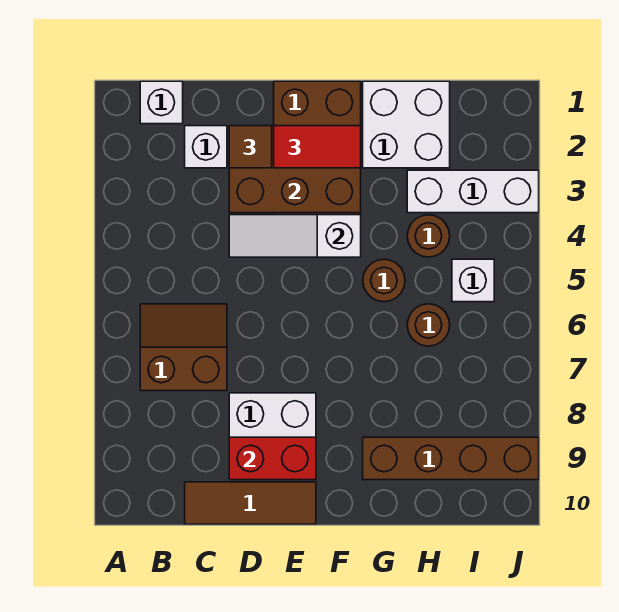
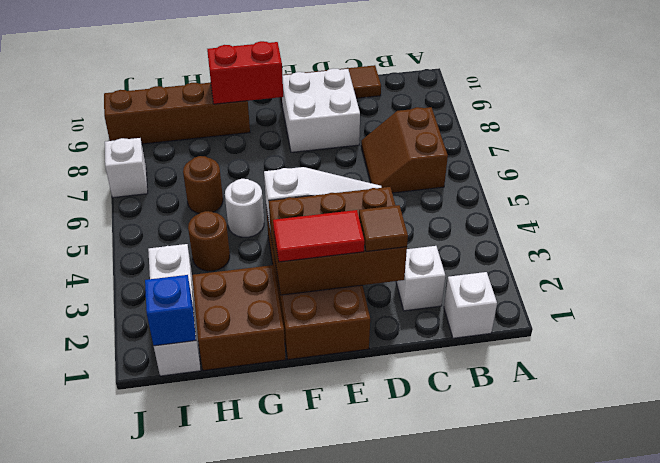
brown slope B6:C7 level 1 top 7 -> brown slope B6:C7 level 1 top B
red brick D9:E9 level 2 -> red brick F9:G9 level 2
white brick G1:H2 level 1 -> brown brick G1:H2 level 1
brown round brick G5 level 1 -> white round brick G5 level 1
white brick H3:J3 level 1 -> white brick I1:I3 level 1
none -> blue brick I1 level 2
white brick I5 level 1 -> white brick J7 level 1

